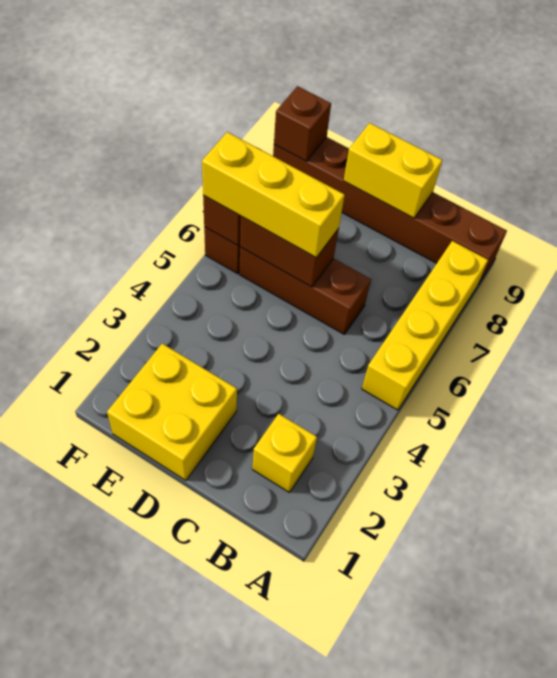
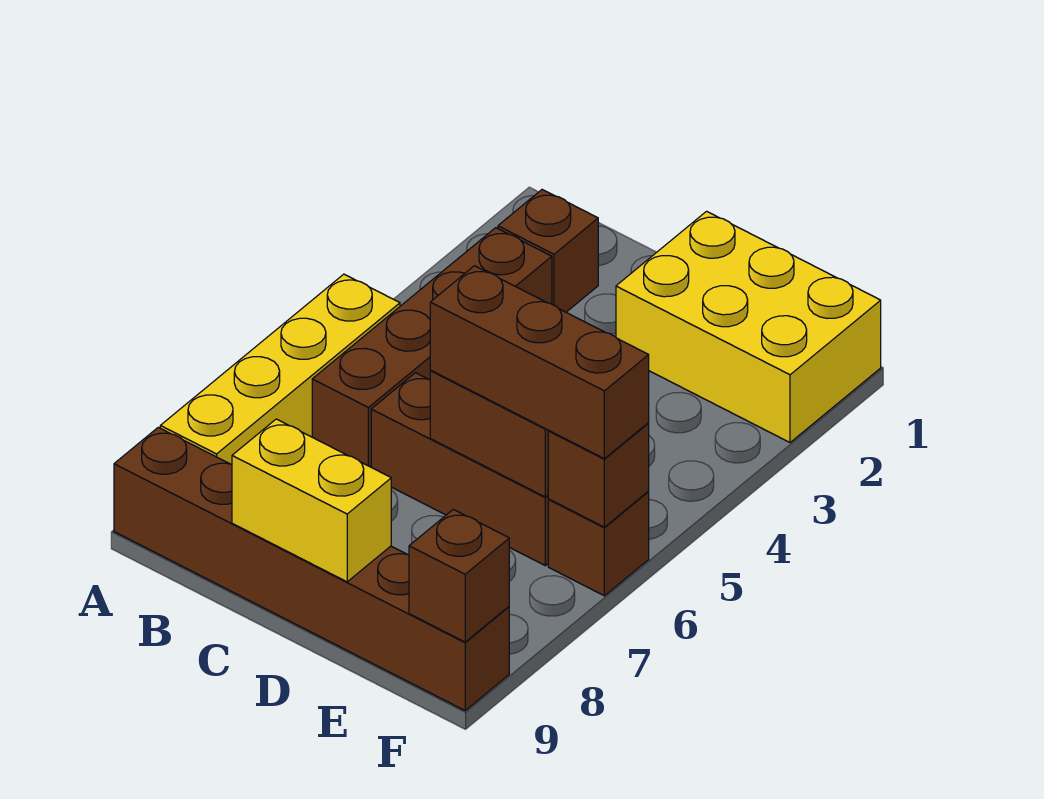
yellow brick B2 level 1 -> brown brick B2 level 1
none -> brown brick B3:B6 level 1
yellow brick D1:E2 level 1 -> yellow brick D1:F2 level 1
yellow brick D6:F6 level 3 -> brown brick D6:F6 level 3

